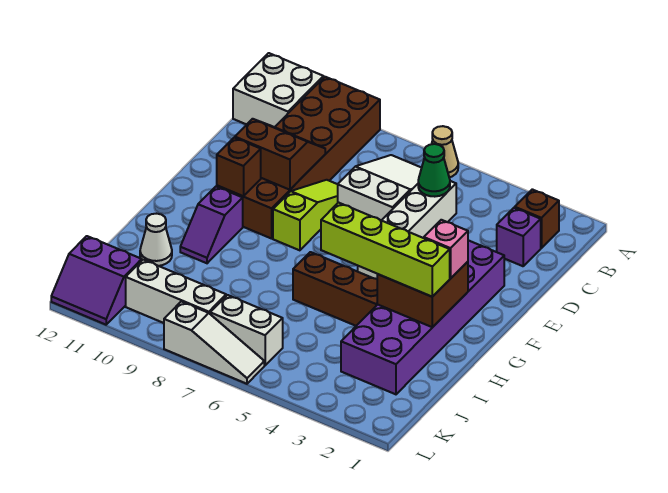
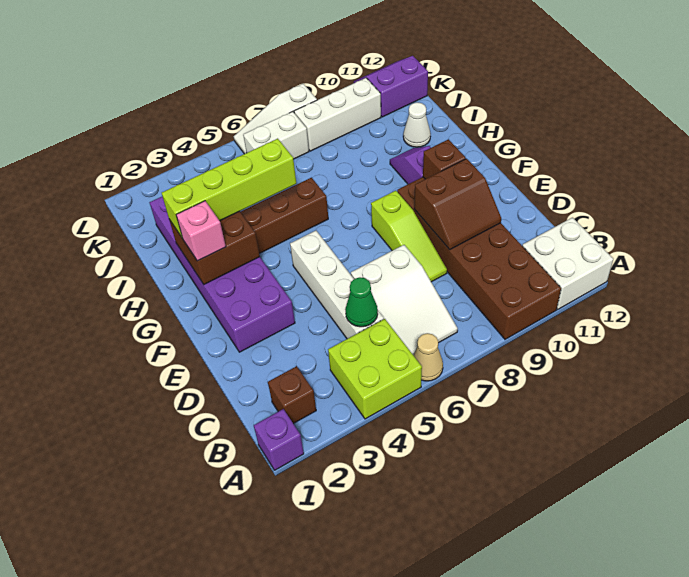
none -> lime brick A4:B5 level 1
purple brick C2 level 1 -> purple brick A1 level 1

